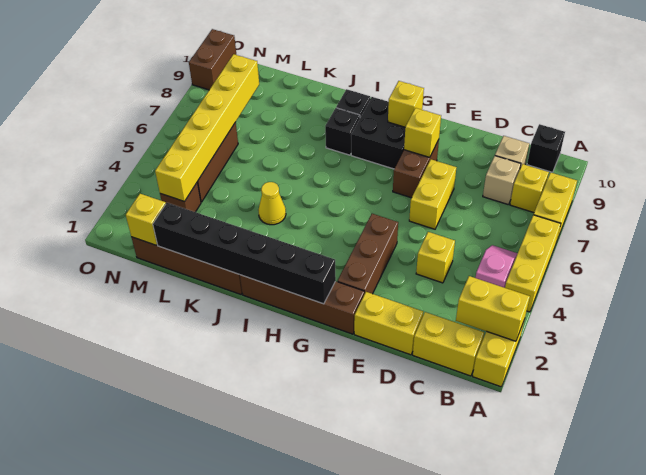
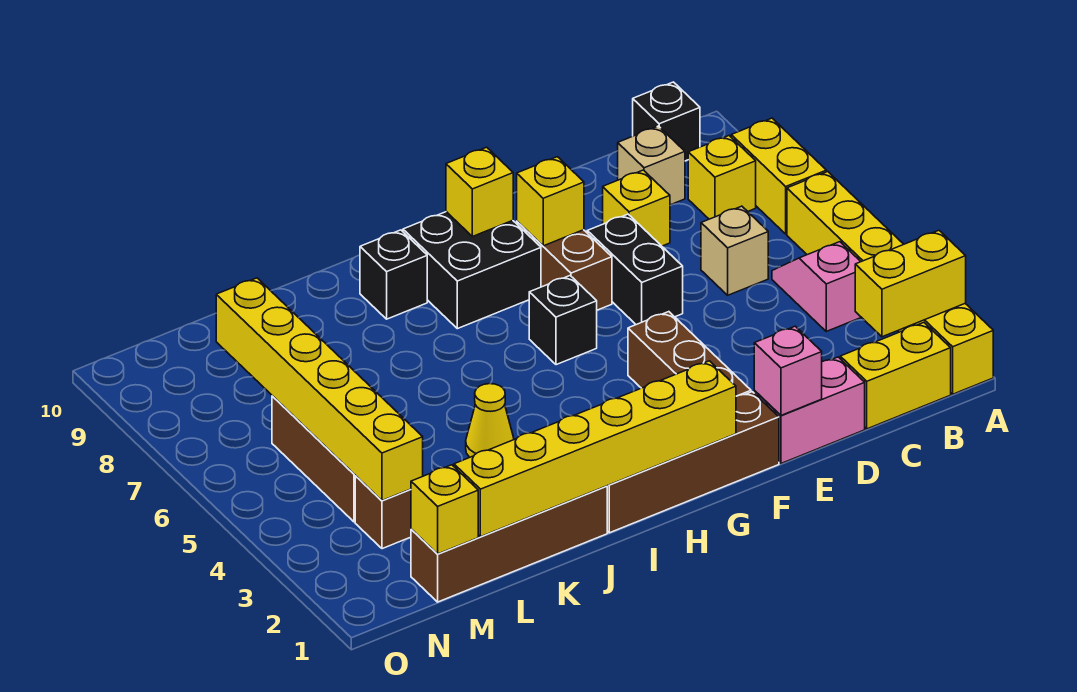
tan brick C8 level 1 -> tan brick C6 level 1
yellow brick D1:E1 level 1 -> pink brick D1:E1 level 1
yellow brick D4 level 1 -> yellow brick D8 level 1
none -> pink brick E1 level 2
yellow brick E6:E7 level 1 -> black brick E6:E7 level 1
black brick G1:L1 level 2 -> yellow brick G1:L1 level 2
black brick I8 level 1 -> black brick G6 level 1
brown brick O9:O10 level 1 -> none

